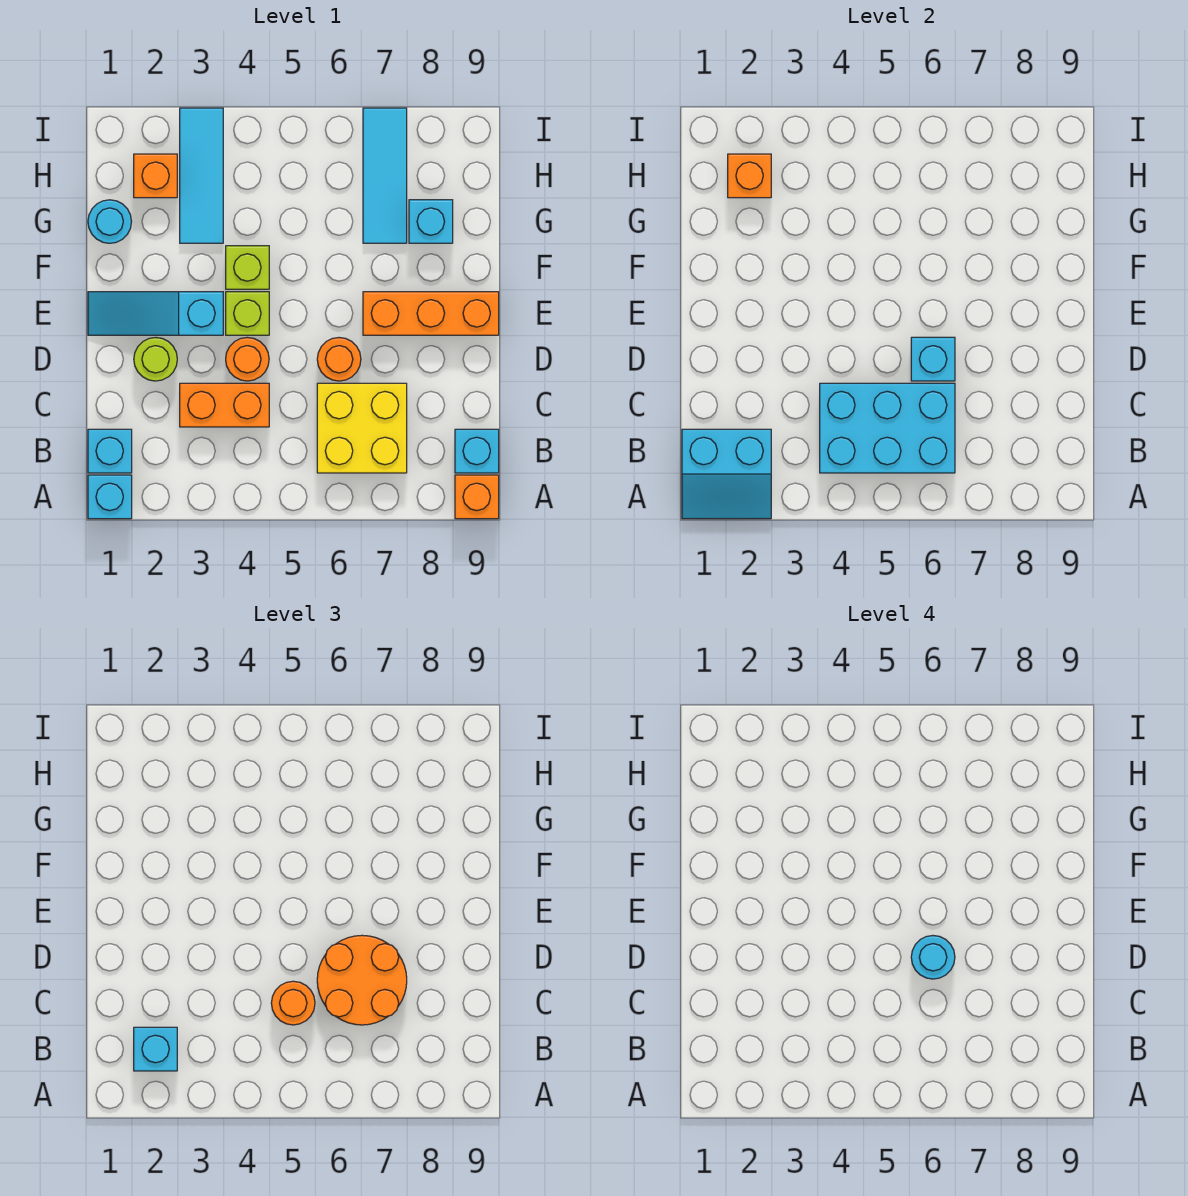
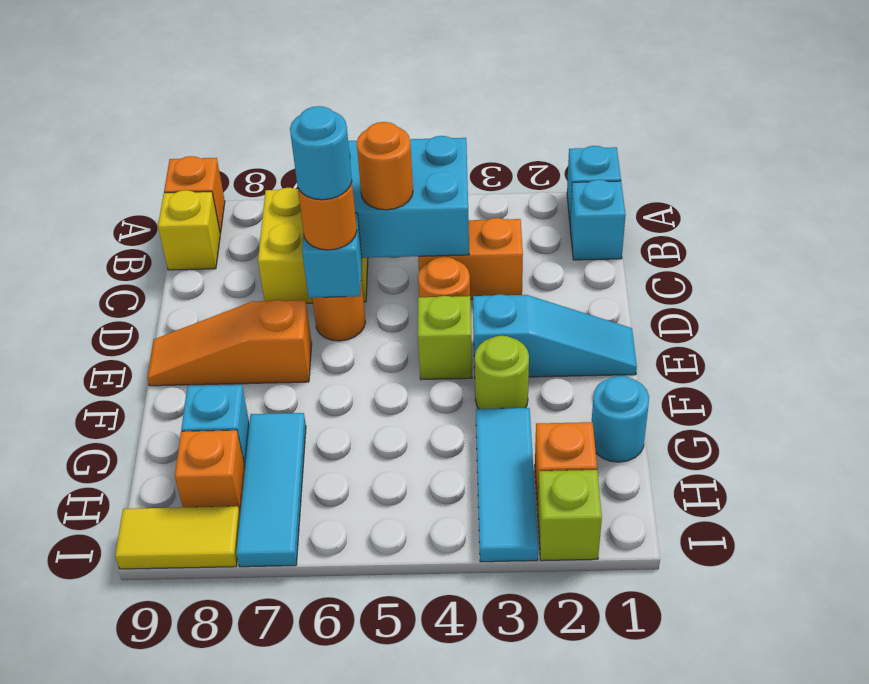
cyan slope A1:B2 level 2 top B -> none
cyan brick B2 level 3 -> none
cyan brick B9 level 1 -> yellow brick B9 level 1
orange round brick C6:D7 level 3 -> orange round brick D6 level 3
lime round brick D2 level 1 -> lime round brick F3 level 1
orange brick E7:E9 level 1 -> orange slope E7:E9 level 1 top 7
lime brick F4 level 1 -> lime brick I2 level 1
orange brick H2 level 2 -> orange brick H8 level 1
none -> yellow tile I8:I9 level 1

